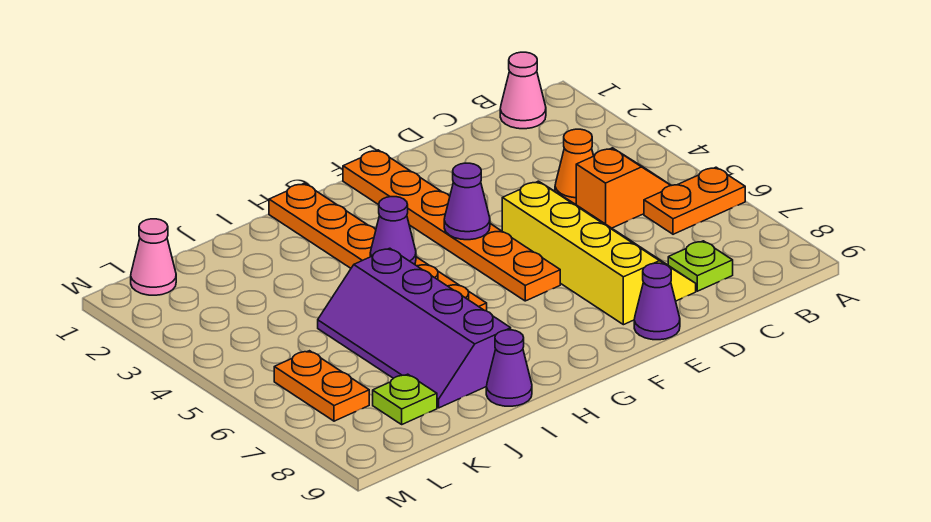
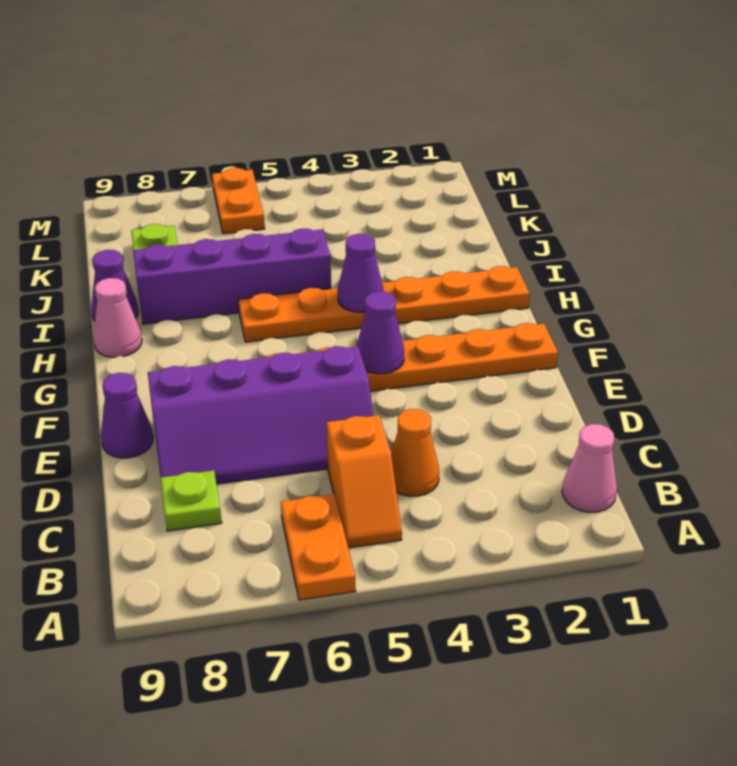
yellow slope D5:E8 level 1 top E -> purple slope D5:E8 level 1 top E
pink cone L1 level 1 -> pink cone H9 level 1
orange plate L6:L7 level 1 -> orange plate L6:M6 level 1

